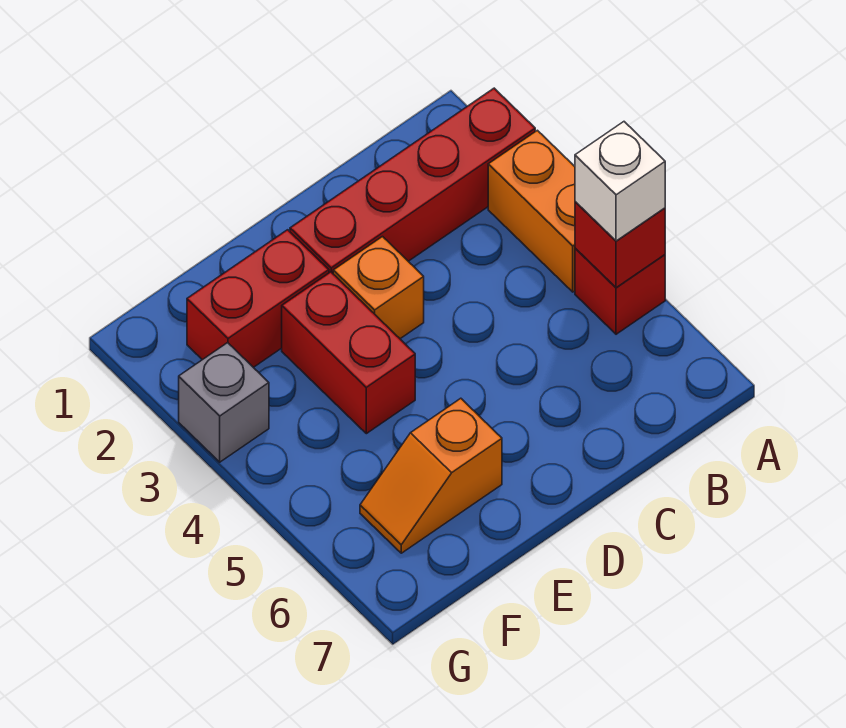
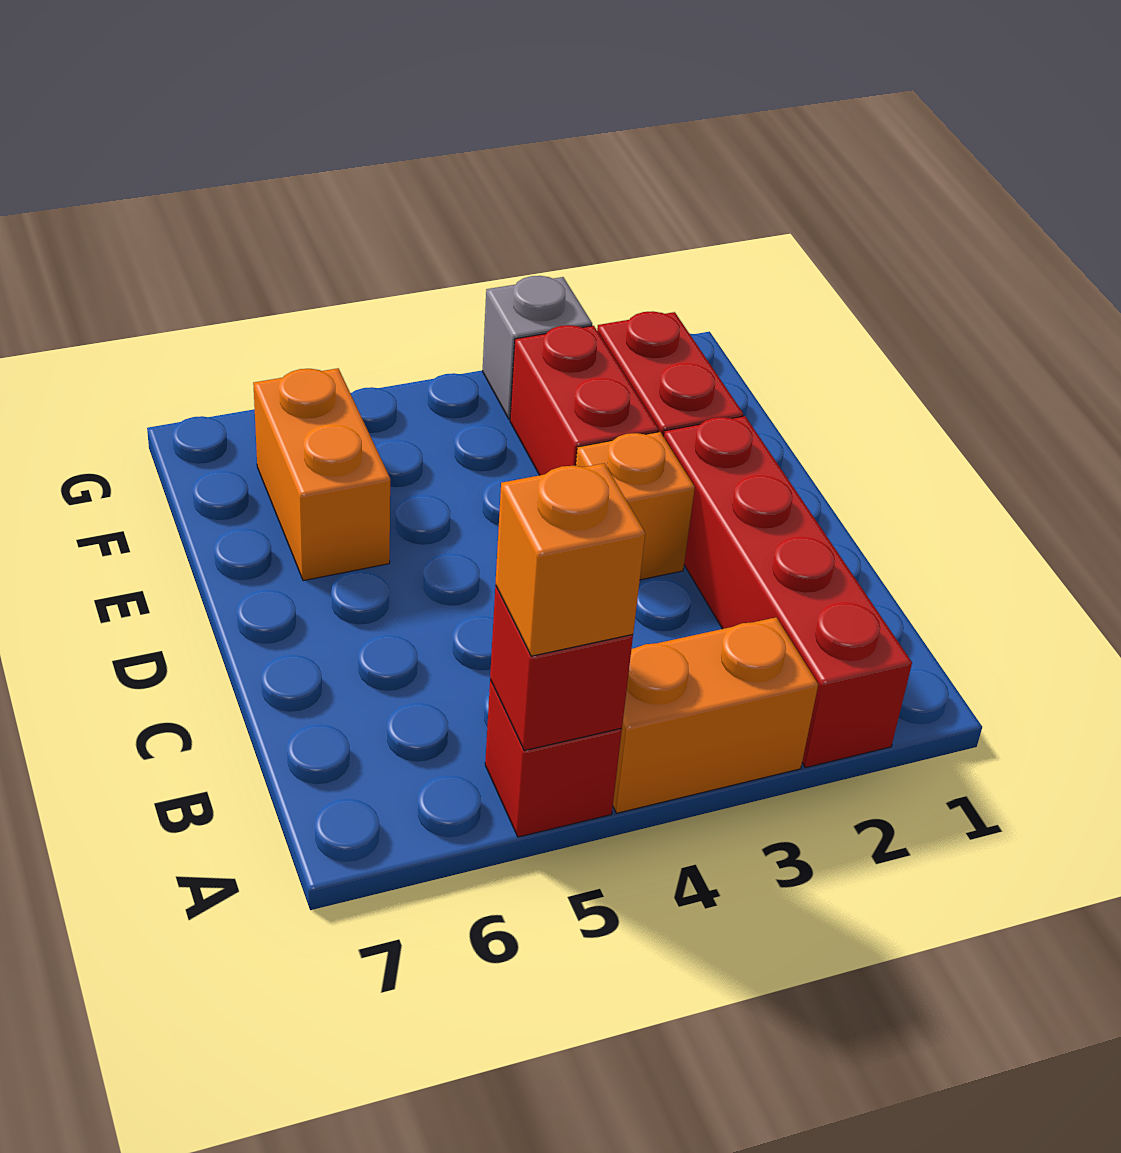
white brick A5 level 3 -> orange brick A5 level 3
red brick E3:E4 level 1 -> red brick E3:F3 level 1
orange slope E6:F6 level 1 top E -> orange brick E6:F6 level 1

